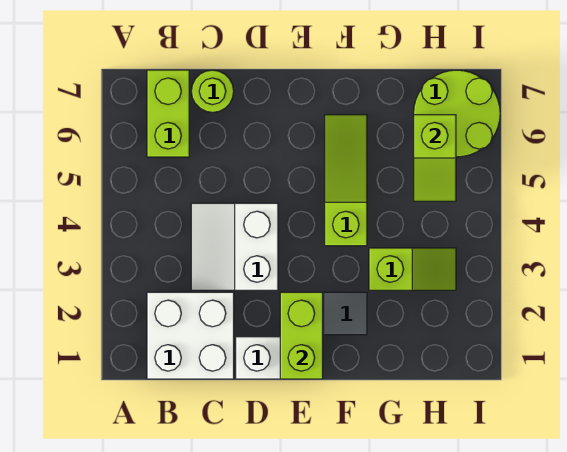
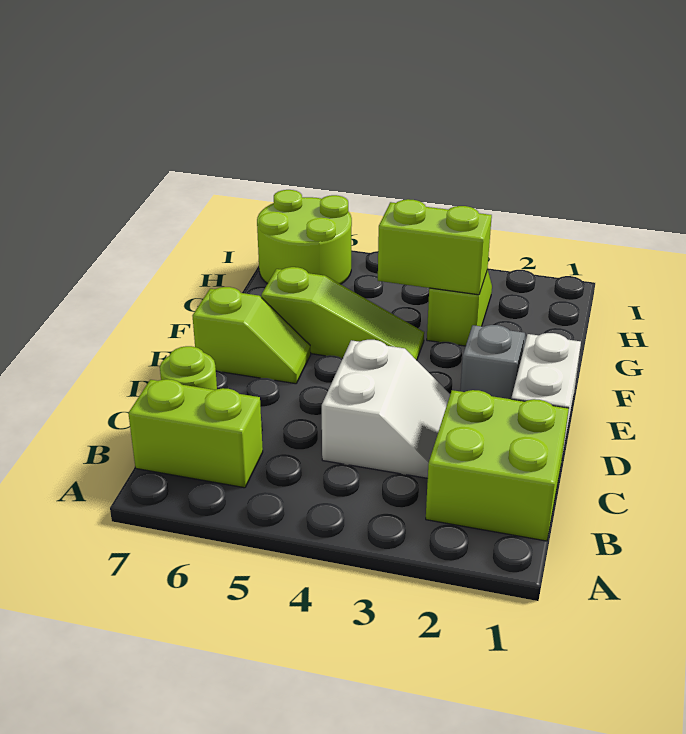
white brick B1:C2 level 1 -> lime brick B1:C2 level 1
white slope C3:D4 level 1 top D -> white slope C3:D4 level 1 top 4
lime brick E1:E2 level 2 -> lime brick G3:G4 level 2
lime slope F4:F6 level 1 top 4 -> lime slope F4:F6 level 1 top 6
lime slope H5:H6 level 2 top 6 -> lime slope E6:E7 level 1 top 7

